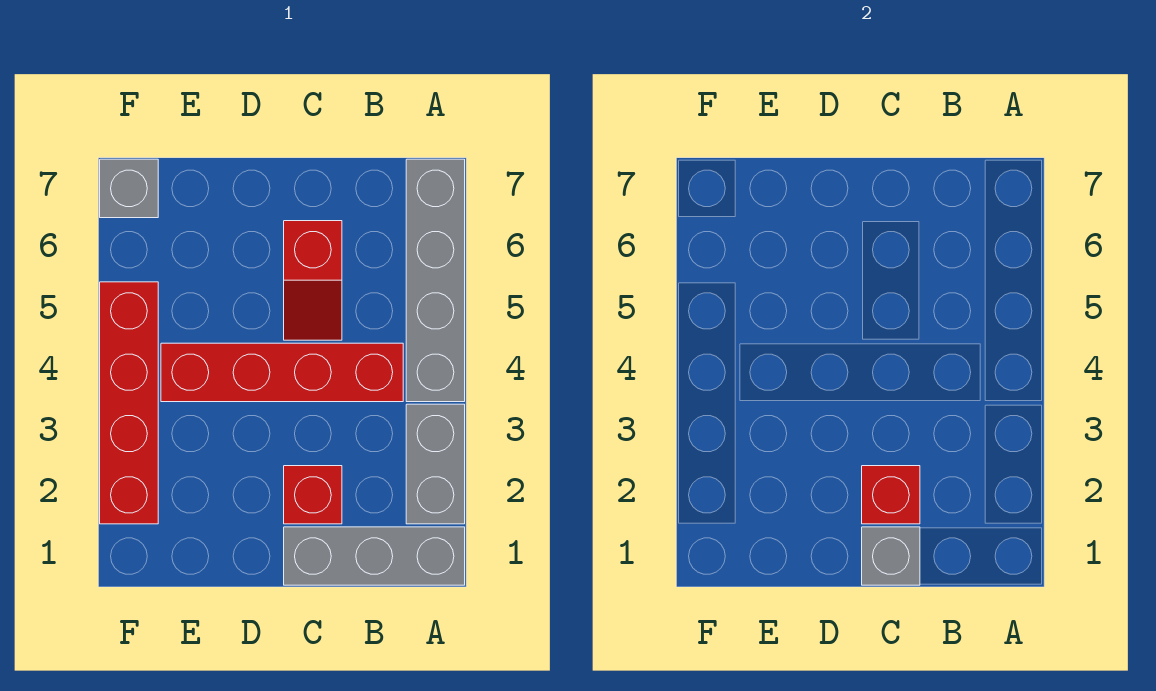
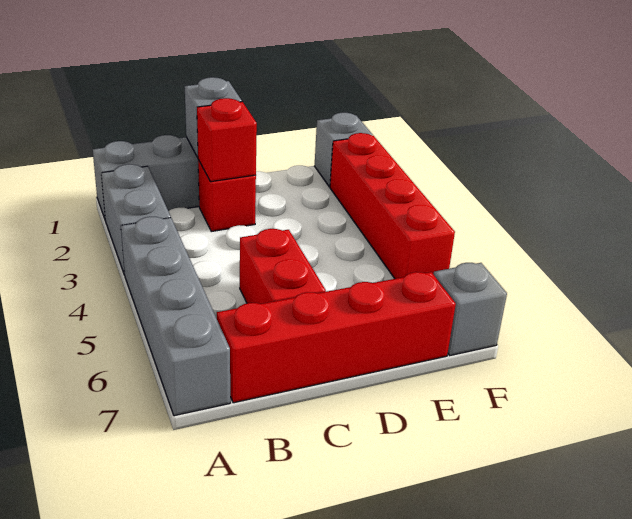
red brick B4:E4 level 1 -> red brick B7:E7 level 1
red slope C5:C6 level 1 top 6 -> red brick C5:C6 level 1
none -> grey brick F1 level 1

